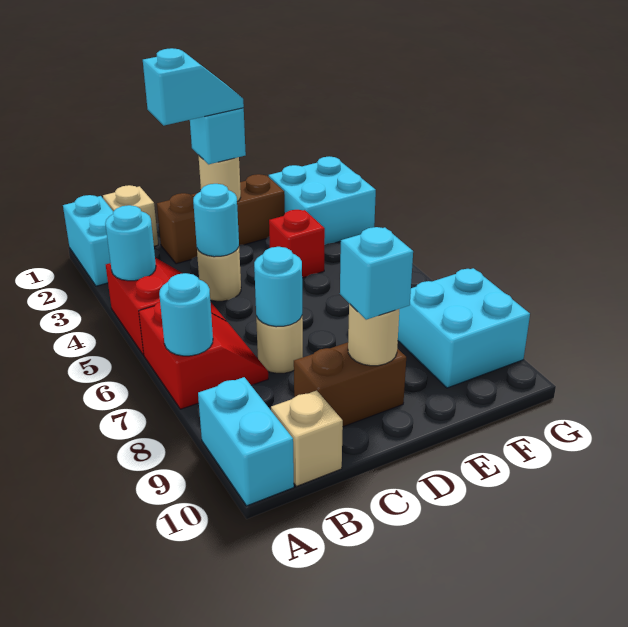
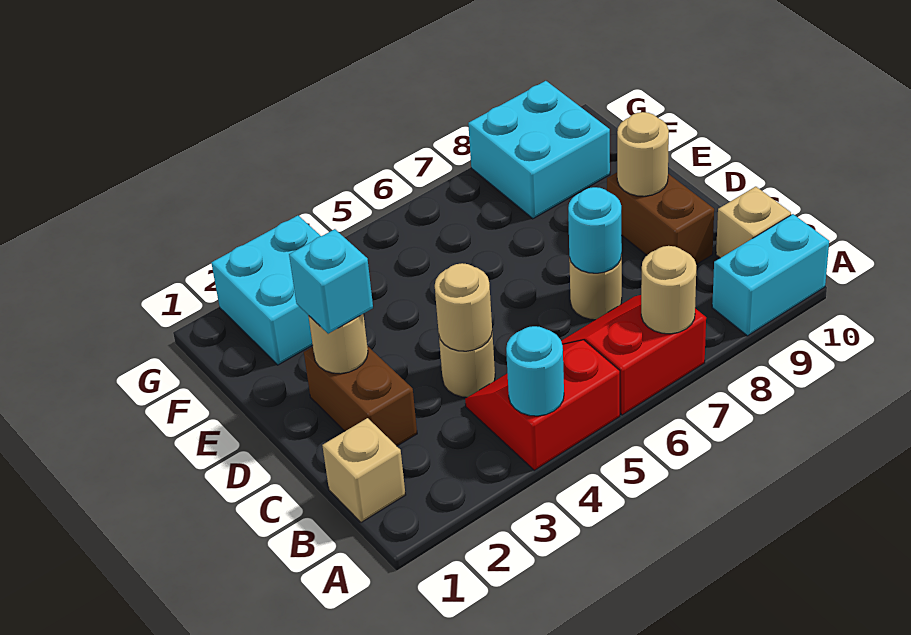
cyan brick A1:A2 level 1 -> none
cyan round brick A7 level 2 -> tan round brick A7 level 2
brown brick C2:E2 level 1 -> brown brick C2:D2 level 1
cyan slope C2:D2 level 4 top C -> none
cyan round brick C4 level 2 -> tan round brick C4 level 2
cyan brick D9 level 3 -> none
red brick E4 level 1 -> none

